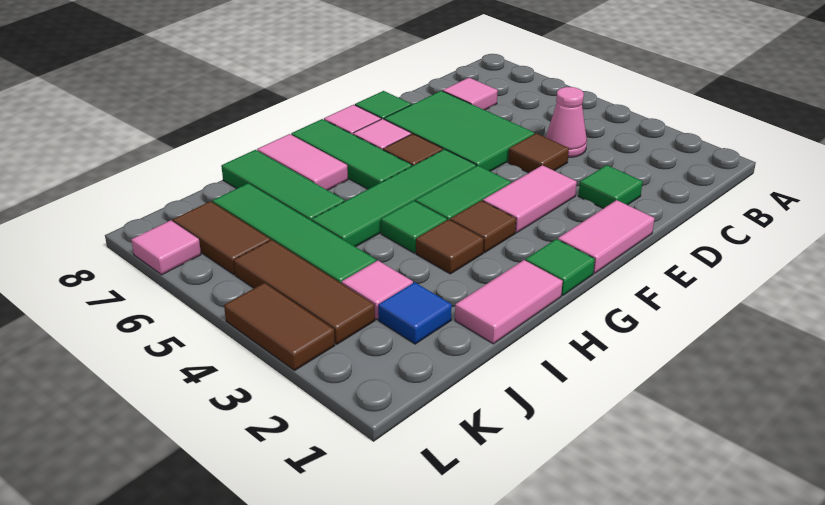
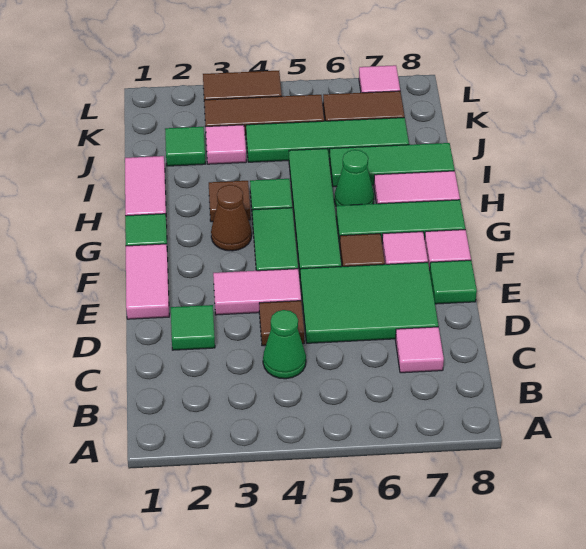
pink cone C4 level 1 -> green cone C4 level 1
pink tile E3:F3 level 1 -> pink tile E3:E4 level 1
brown tile G3 level 1 -> brown cone G3 level 1
none -> green cone H6 level 1
blue tile J2 level 1 -> green tile J2 level 1

